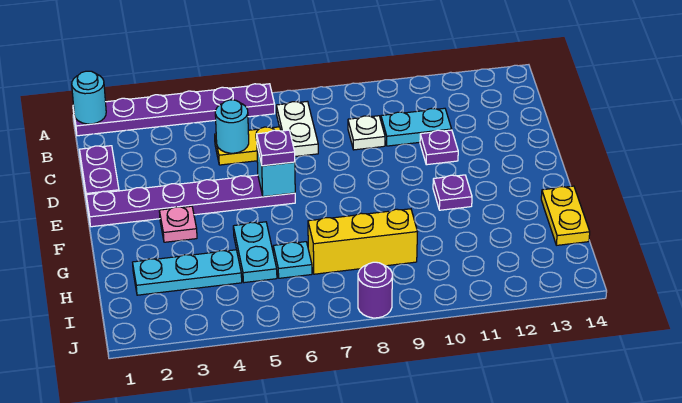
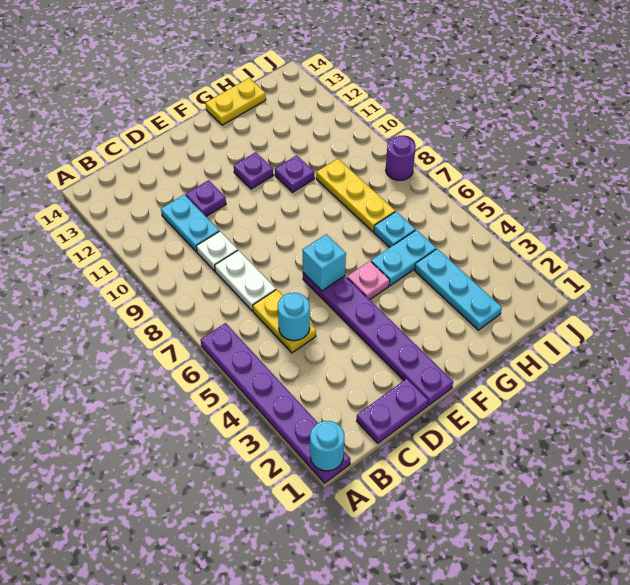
white plate B7:C7 level 1 -> white plate C7:C8 level 1
purple plate E6 level 3 -> purple plate G10 level 1
pink plate F3 level 1 -> pink plate F5 level 1
yellow brick H7:H9 level 1 -> yellow plate H7:H9 level 1

